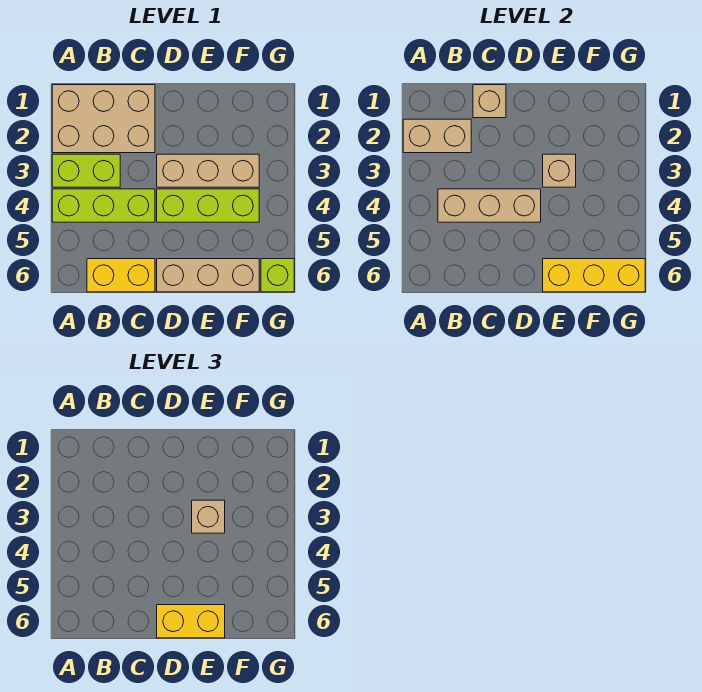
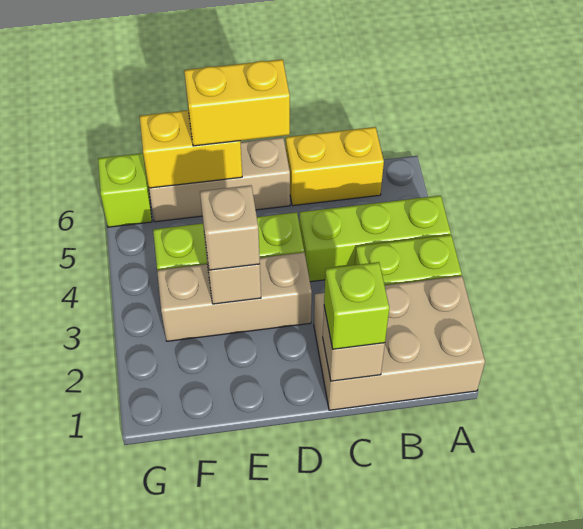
tan brick A2:B2 level 2 -> none
tan brick B4:D4 level 2 -> none
none -> lime brick C1 level 3
yellow brick E6:G6 level 2 -> yellow brick E6:F6 level 2

